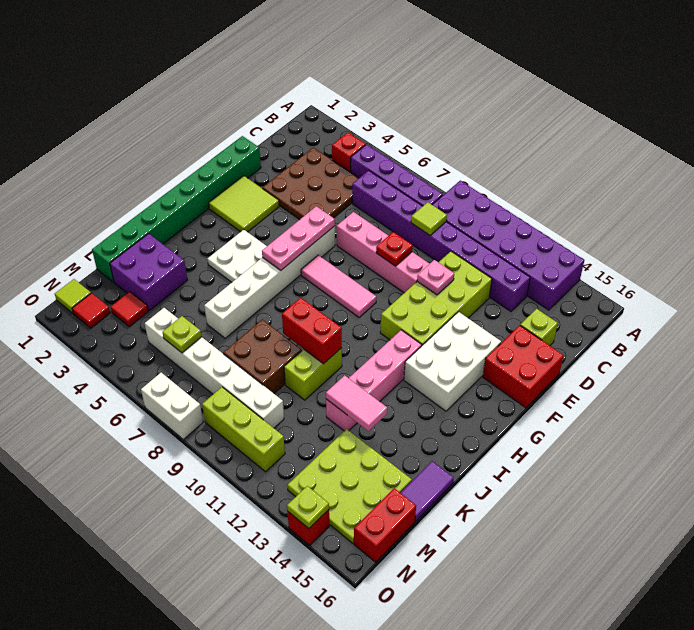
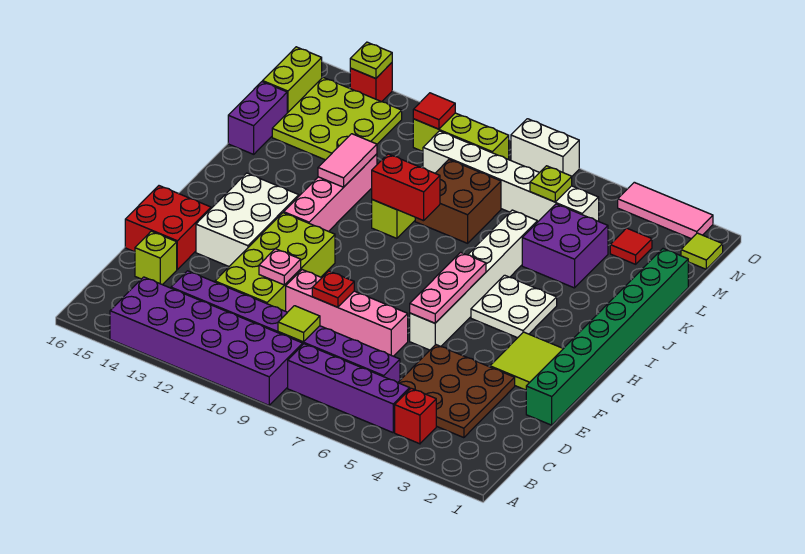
pink tile G7:G9 level 1 -> pink tile O2:O4 level 1
purple brick K2:L3 level 1 -> purple brick K4:L5 level 1
pink tile K12:K13 level 2 -> pink tile J12:K12 level 2
purple tile K16:L16 level 1 -> purple brick K16:L16 level 1
red brick M16:N16 level 1 -> lime brick M16:N16 level 1
red tile N2 level 1 -> red tile N11 level 2

